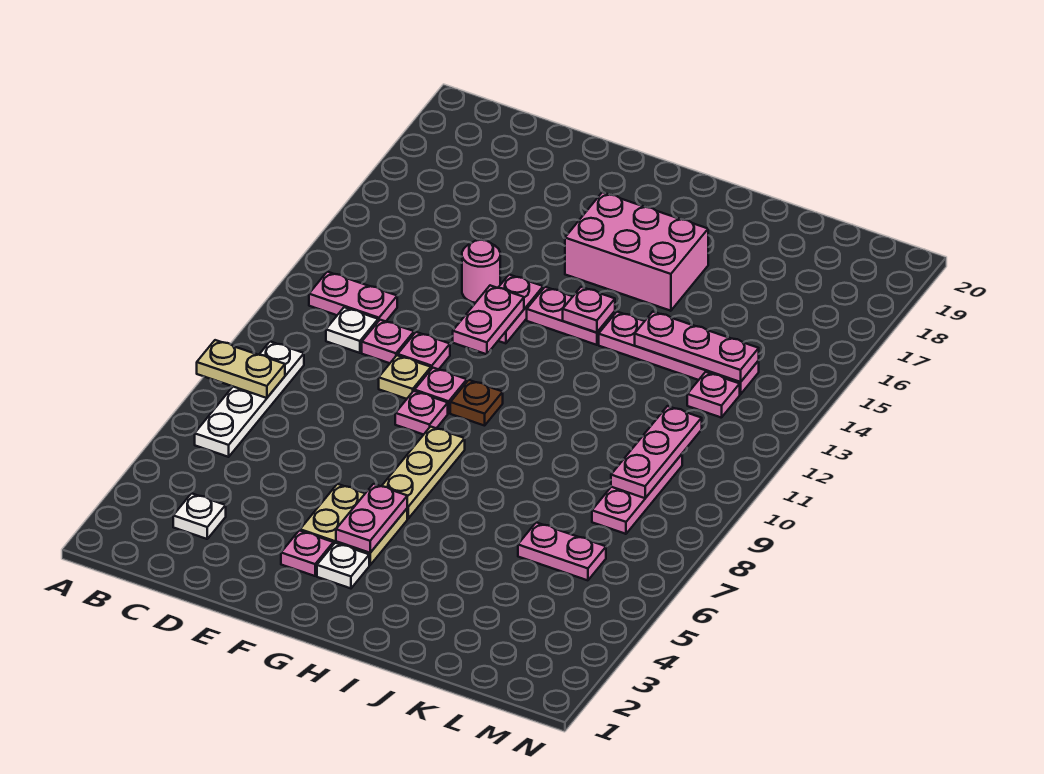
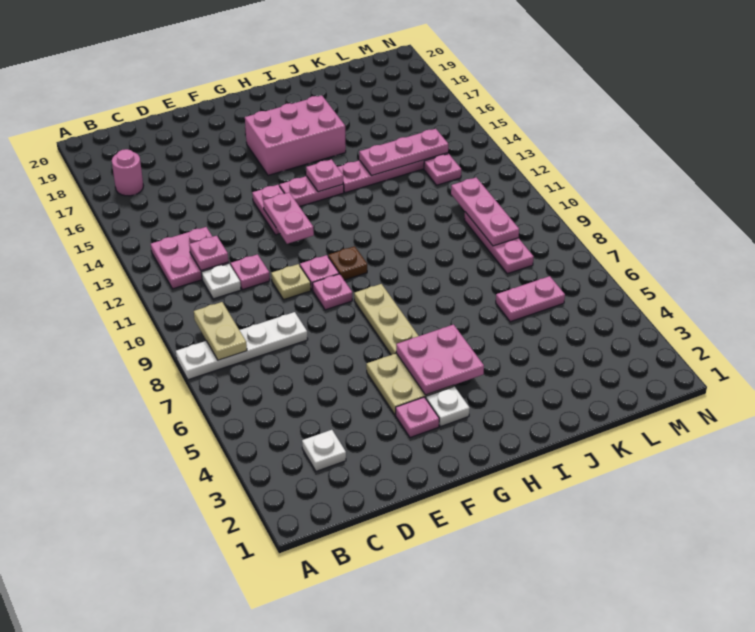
tan plate A8:B8 level 2 -> tan plate B8:B9 level 2
white plate B6:B9 level 1 -> white plate A8:D8 level 1
pink plate B12:C12 level 1 -> pink plate B12:C13 level 1
pink plate E11 level 1 -> pink plate C12 level 2
pink round brick E14 level 1 -> pink round brick B17 level 1
pink plate G4:G5 level 2 -> pink plate G4:H5 level 2

